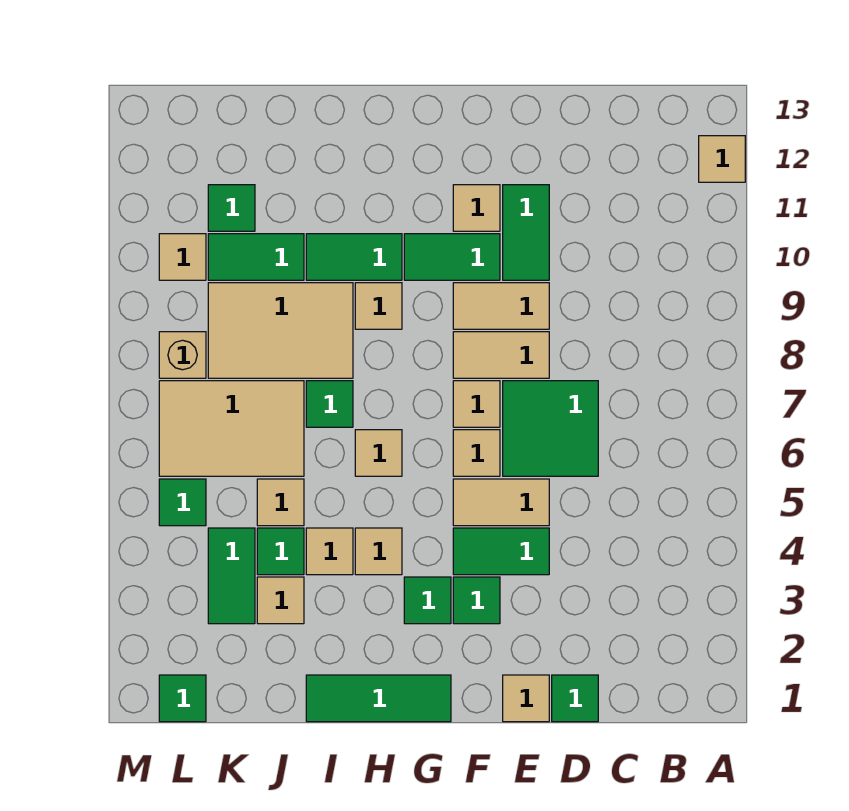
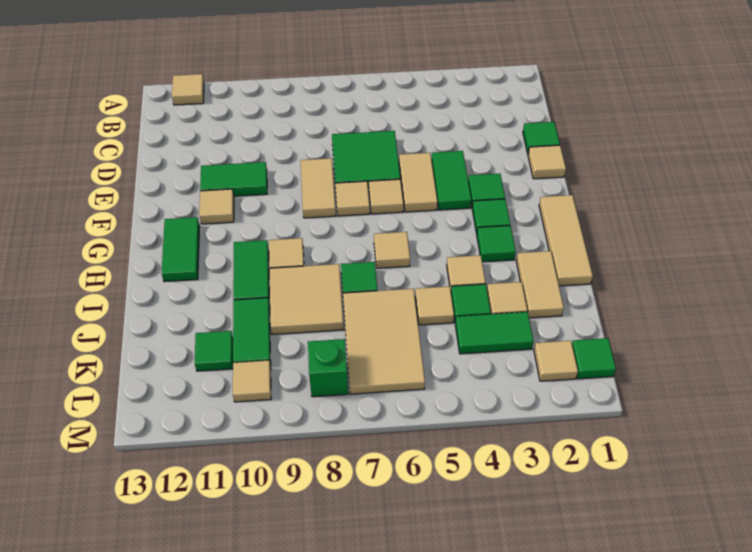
tan tile E9:F9 level 1 -> tan tile I2:J2 level 1
green tile F10:G10 level 1 -> green tile G12:H12 level 1
green tile G1:I1 level 1 -> tan tile G1:I1 level 1
tan tile H4 level 1 -> tan tile L2 level 1
tan tile I8:K9 level 1 -> tan tile I8:J9 level 1
green tile L5 level 1 -> green tile H3 level 1
tan brick L8 level 1 -> green brick L8 level 1

